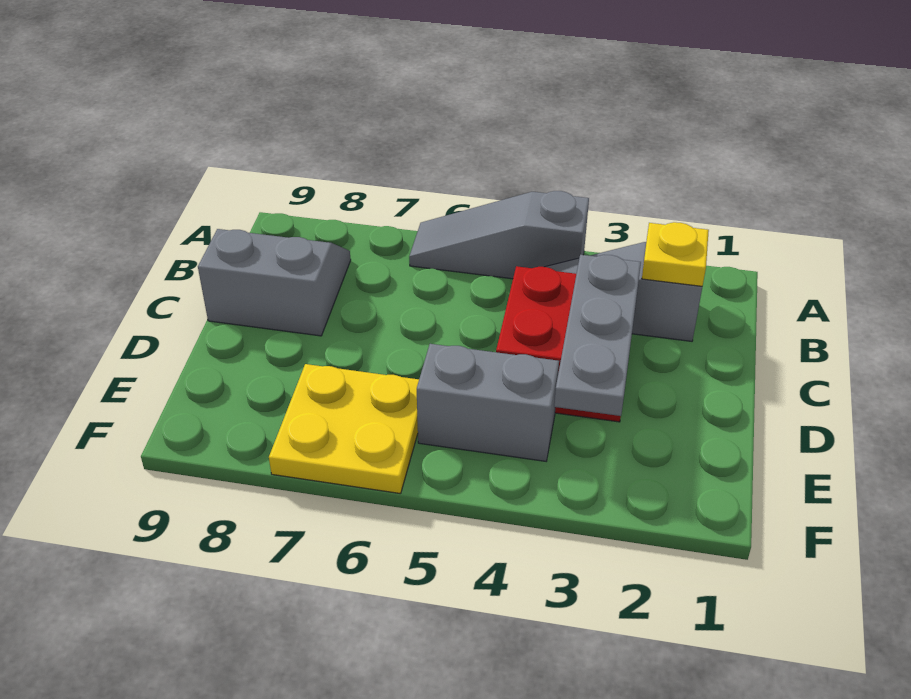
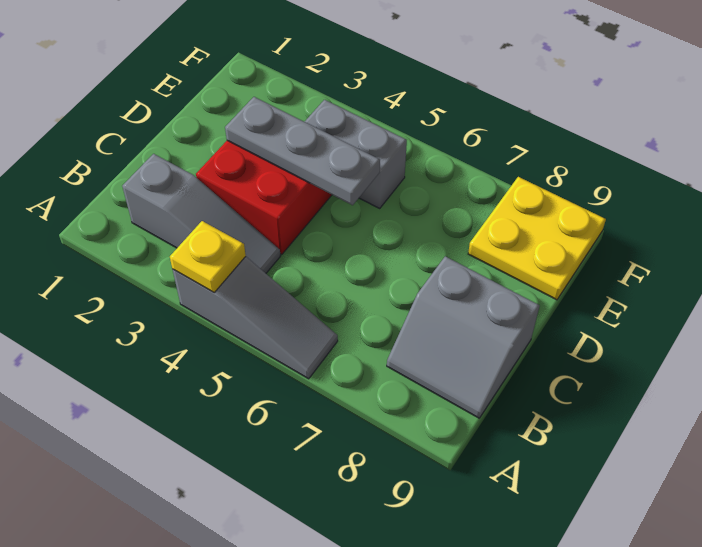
yellow plate B2 level 2 -> yellow plate A4 level 2
grey plate C3:E3 level 2 -> grey plate D3:D5 level 2
yellow plate E6:F7 level 1 -> yellow plate E8:F9 level 1

